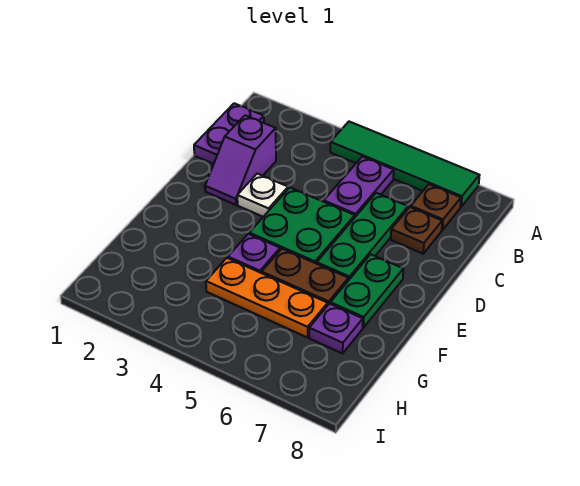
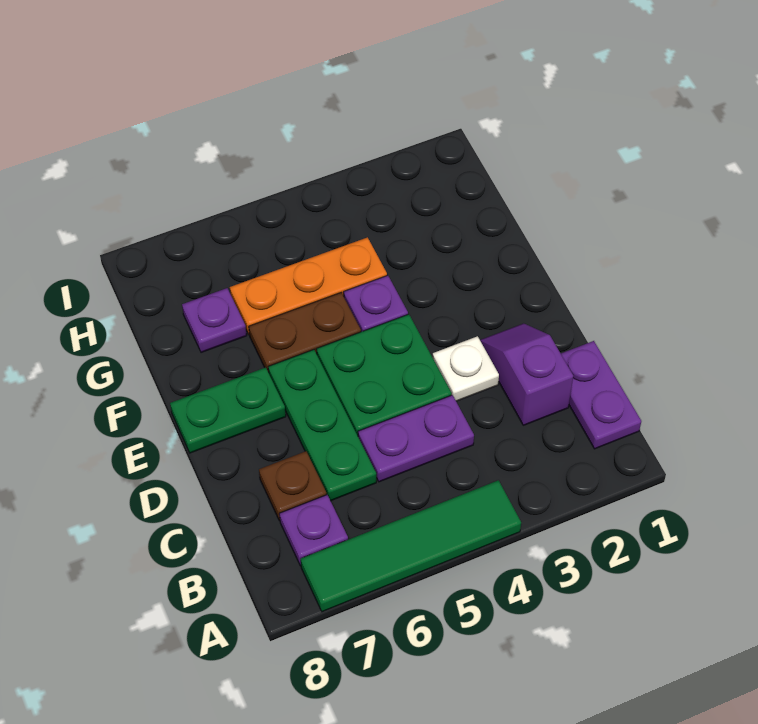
purple plate B5:C5 level 1 -> purple plate C4:C5 level 1
brown plate B7 level 1 -> purple plate B7 level 1
green plate E7:F7 level 1 -> green plate E7:E8 level 1

